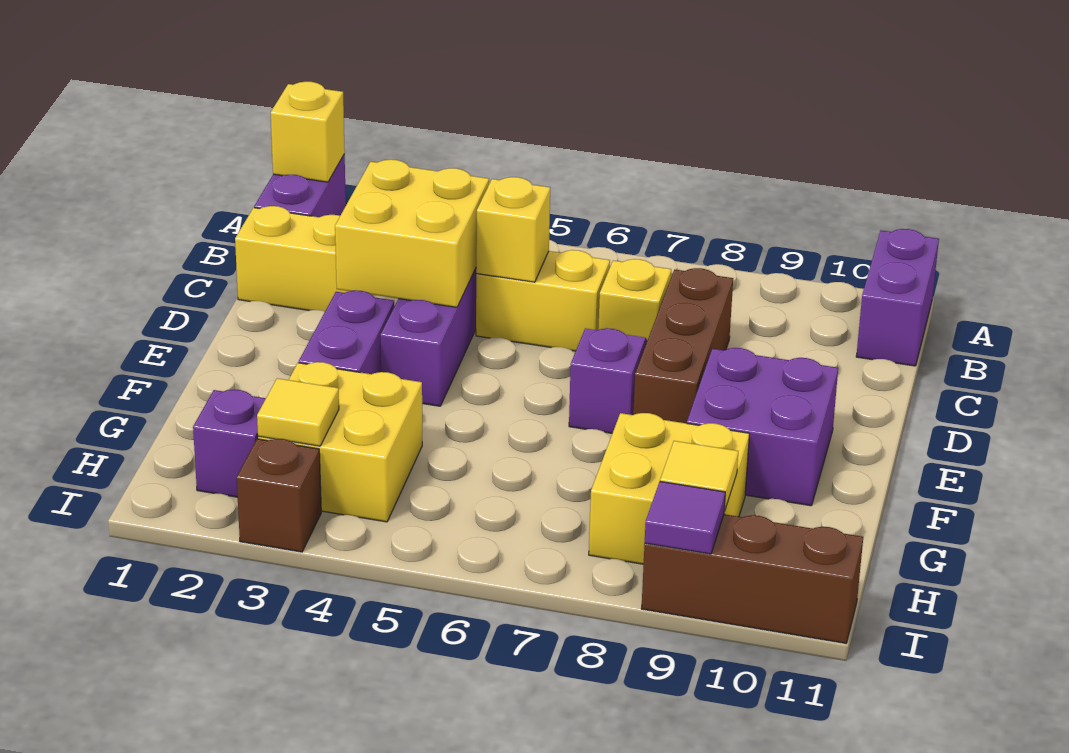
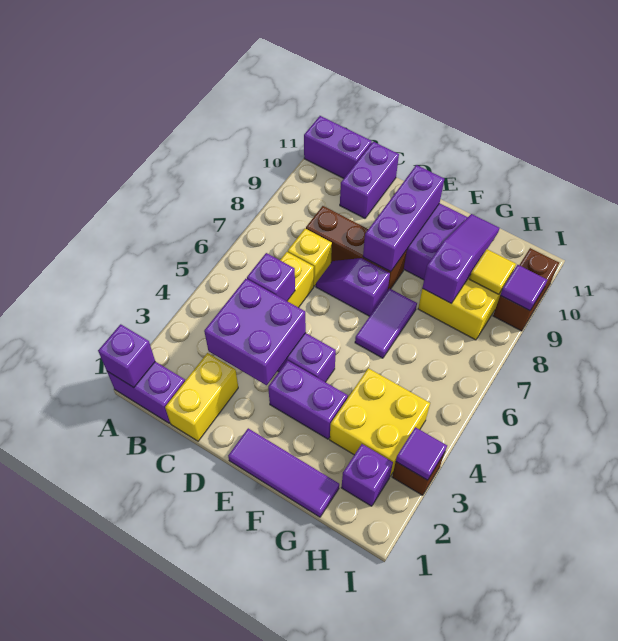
yellow brick A1 level 2 -> purple brick A1 level 2
yellow brick C3:D4 level 2 -> purple brick C3:D4 level 2
yellow brick C5 level 2 -> purple brick C5 level 2
none -> purple brick C10:C11 level 1
none -> purple tile E1:G1 level 1
none -> purple brick E8:E10 level 2
none -> purple tile F6:F7 level 1
none -> purple slope G8:G10 level 2 top 8
yellow tile H3 level 2 -> none
none -> purple tile I3 level 2
brown brick I9:I11 level 1 -> brown brick I9:I10 level 1

